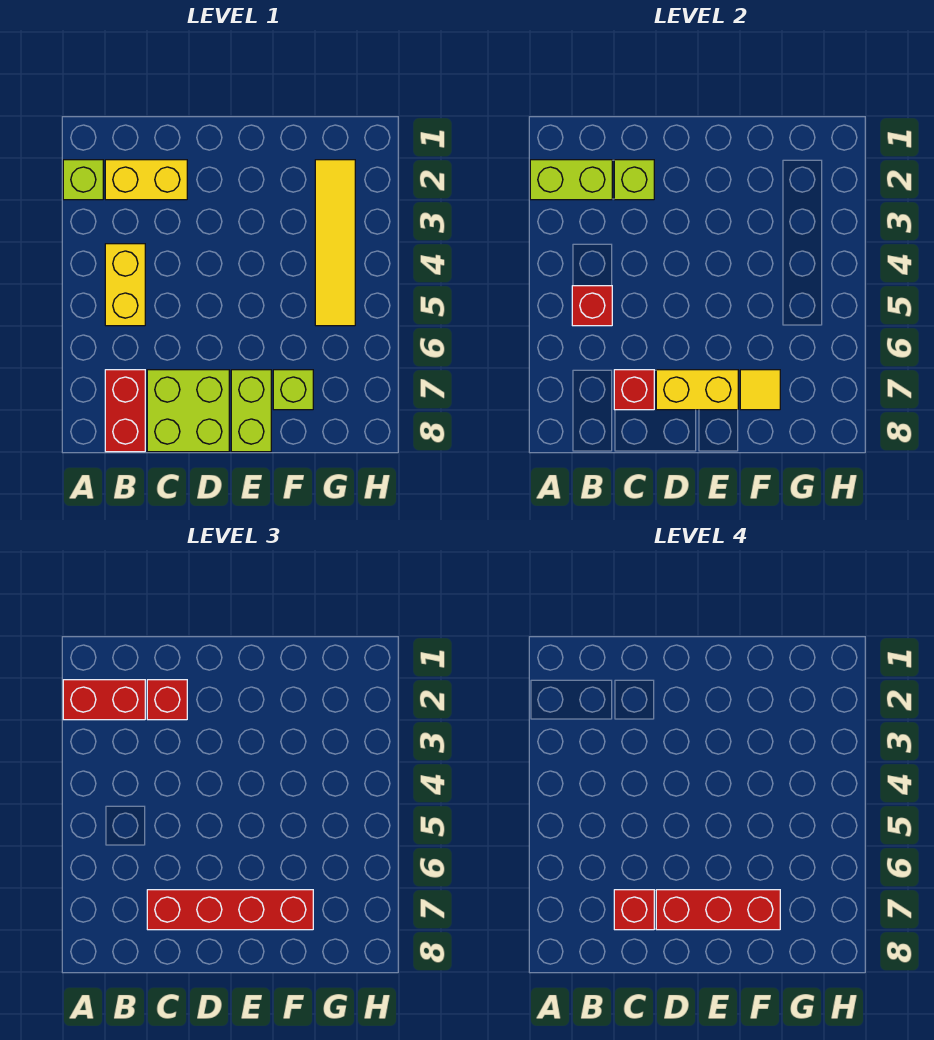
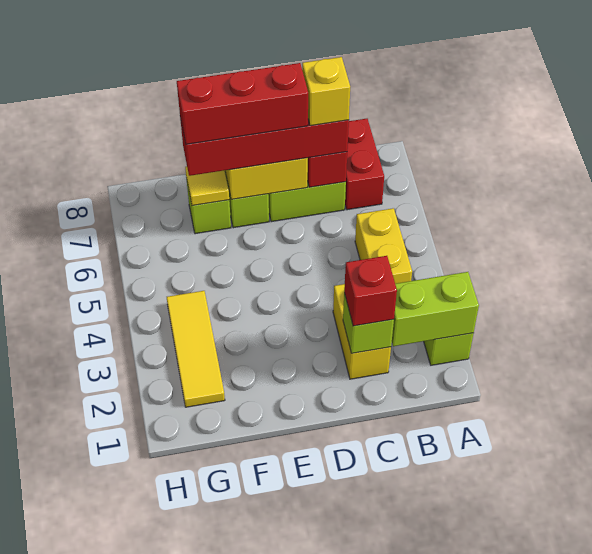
red brick A2:B2 level 3 -> none
yellow brick B2:C2 level 1 -> yellow brick C2:C3 level 1
red brick B5 level 2 -> none
red brick C7 level 4 -> yellow brick C7 level 4
yellow tile G2:G5 level 1 -> yellow tile G2:G4 level 1

